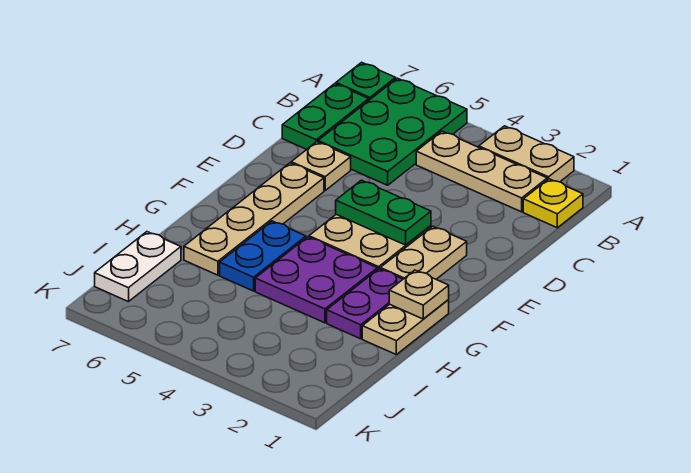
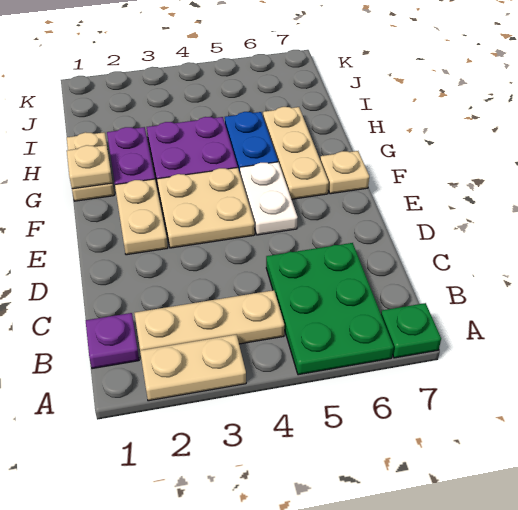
yellow plate B1 level 1 -> purple plate B1 level 1
green plate B7:C7 level 1 -> none
tan plate D6 level 1 -> tan plate F7 level 1
green plate E3:E4 level 2 -> none
tan plate E6:H6 level 1 -> tan plate F6:H6 level 1
white plate I7:J7 level 1 -> white plate E5:F5 level 1

